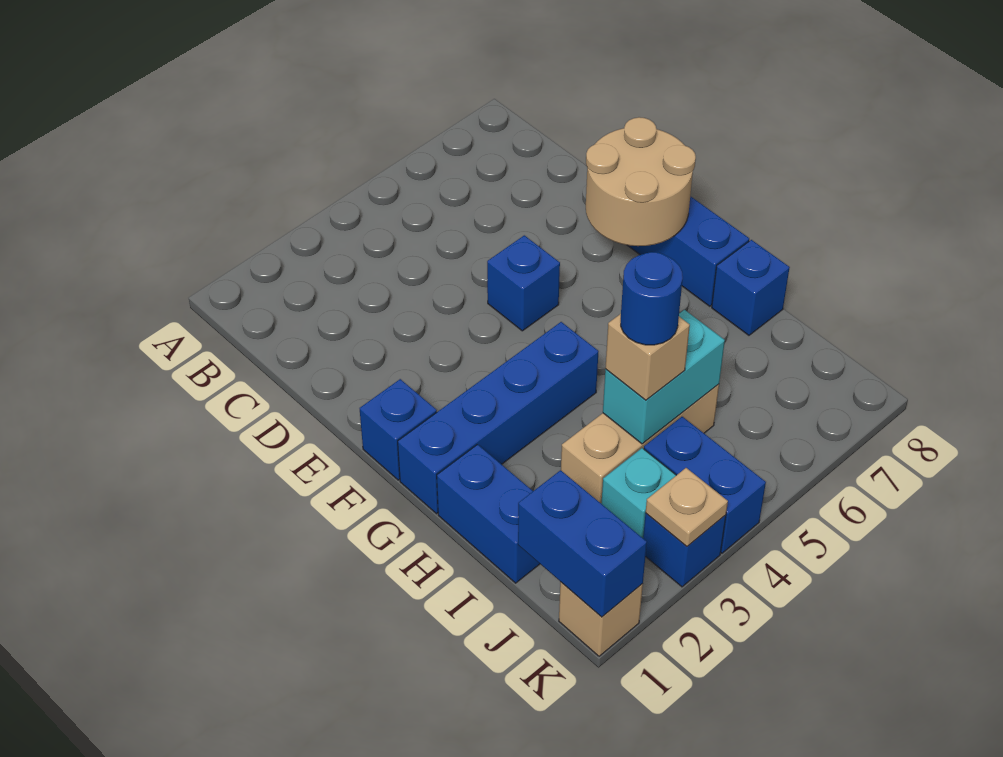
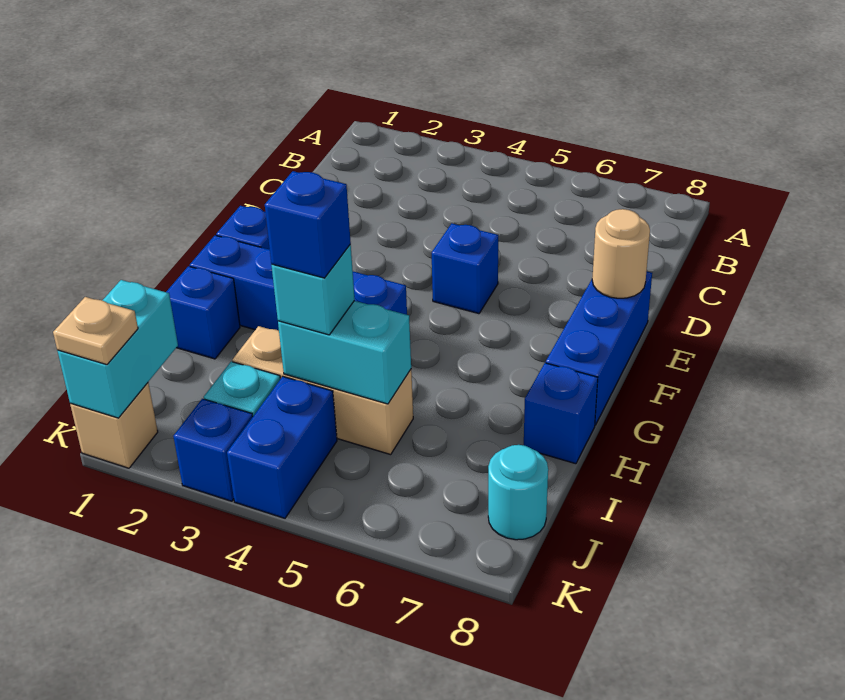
tan round brick E7:F8 level 2 -> tan round brick E8 level 2
blue brick H1:I1 level 1 -> blue brick H1 level 1
tan brick I4 level 3 -> cyan brick I4 level 3
blue round brick I4 level 4 -> blue brick I4 level 4
blue brick J1:K1 level 2 -> cyan brick J1:K1 level 2
none -> cyan round brick J8 level 1
tan plate K3 level 2 -> tan plate K1 level 3

